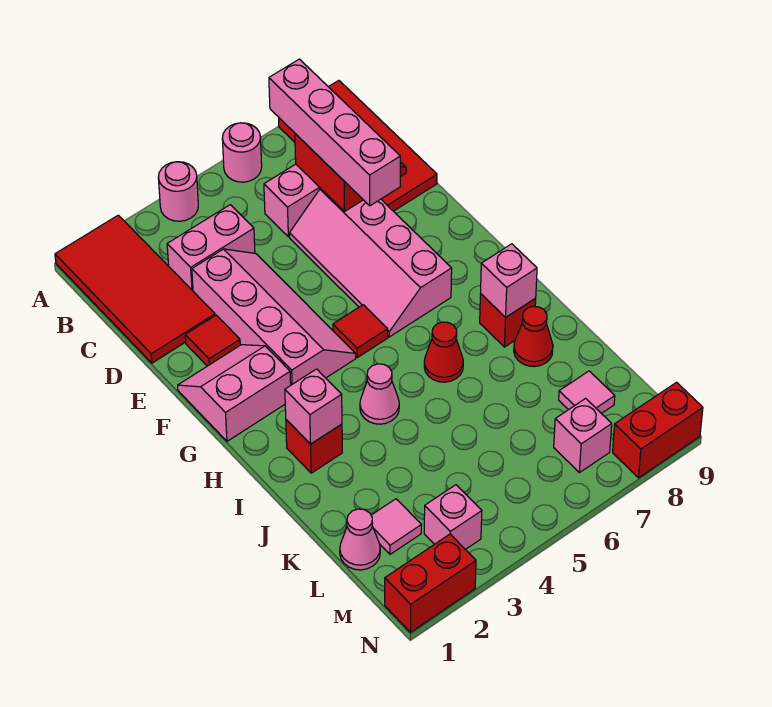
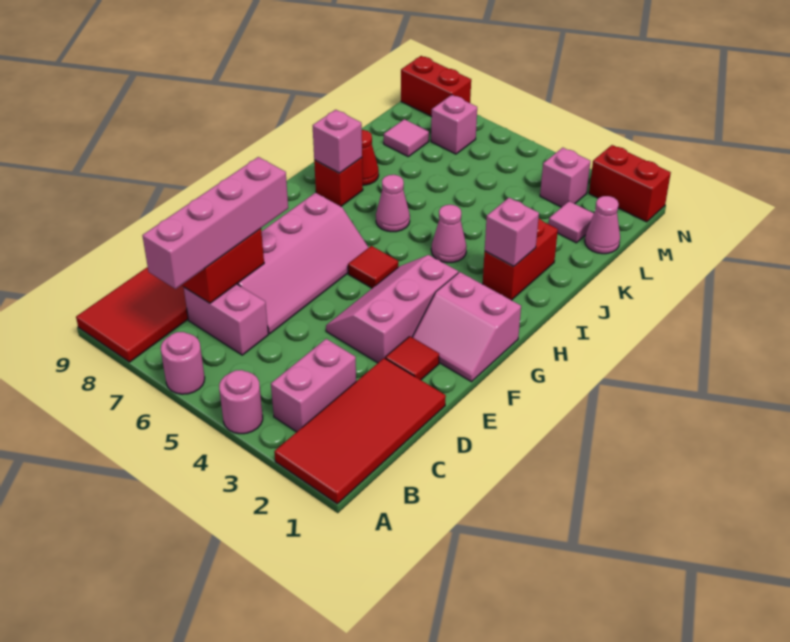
pink brick C3:C4 level 1 -> pink brick B3:C3 level 1
pink slope D3:G4 level 1 top 3 -> pink slope E3:G4 level 1 top 3
red brick I2 level 1 -> red brick I2:J2 level 1
red cone I6 level 1 -> pink cone I6 level 1

